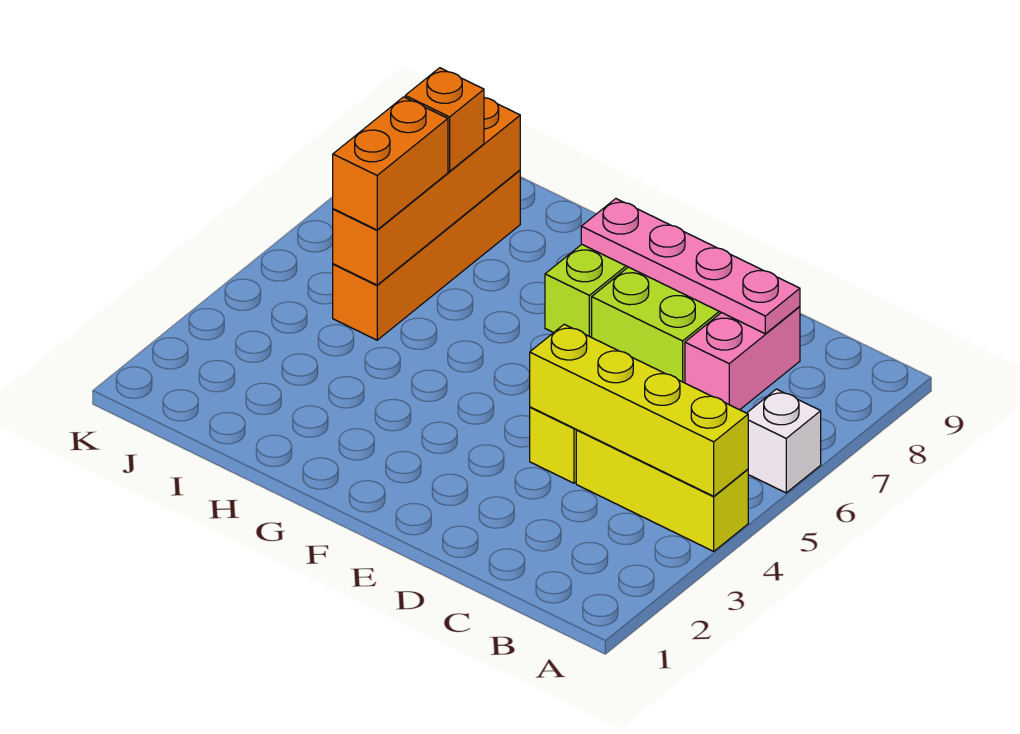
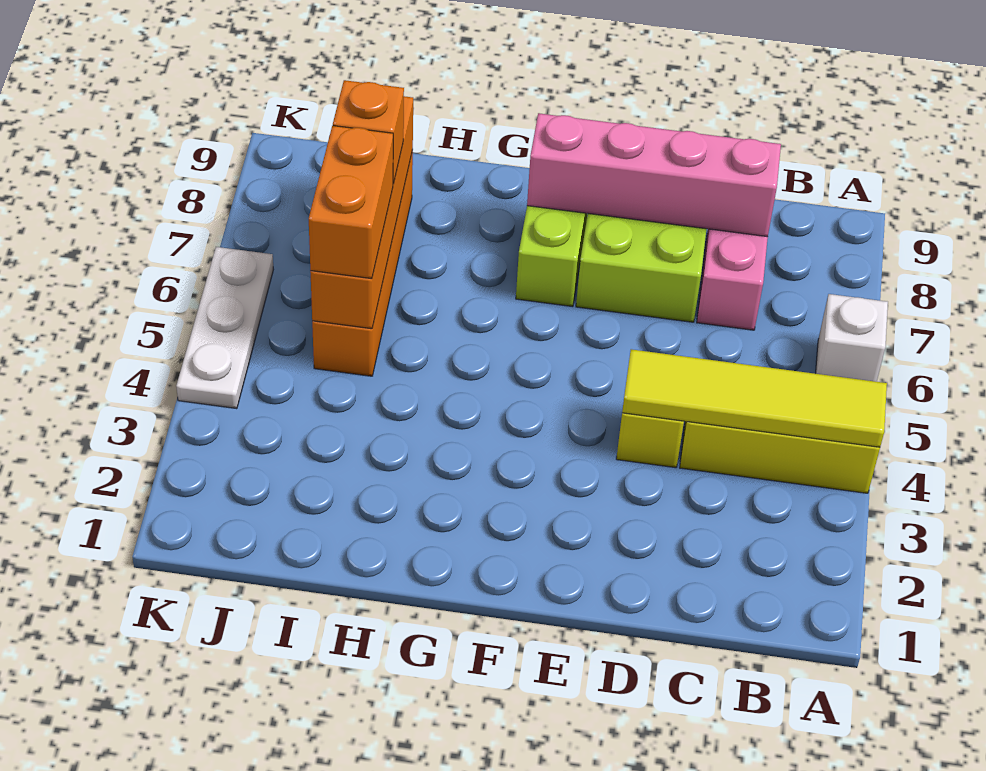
yellow brick A4:D4 level 2 -> yellow tile A4:D4 level 2
pink plate C8:F8 level 2 -> pink brick C8:F8 level 2
none -> white plate K4:K6 level 1

